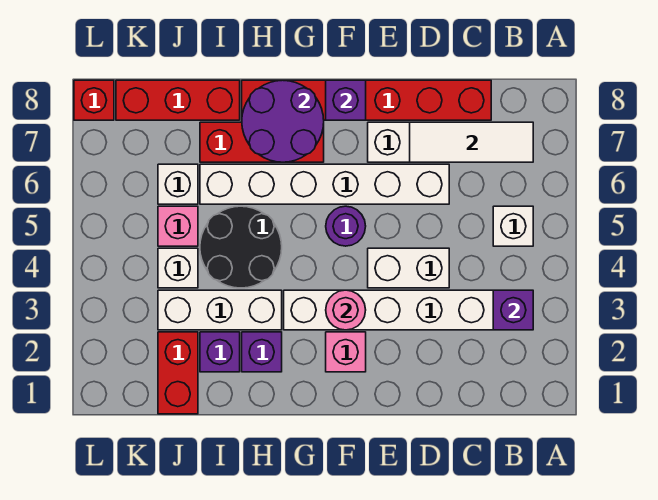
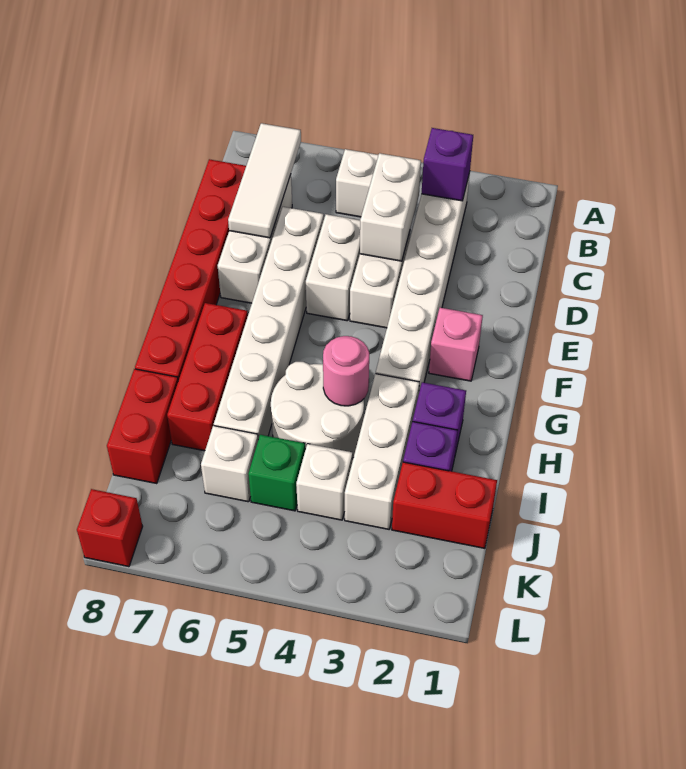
none -> white brick C4:D4 level 2
none -> white brick D5:E5 level 1
pink round brick F3 level 2 -> pink round brick H4 level 2
purple round brick F5 level 1 -> none
purple brick F8 level 2 -> none
purple round brick G7:H8 level 2 -> none
black round brick H4:I5 level 1 -> white round brick H4:I5 level 1
red brick I8:K8 level 1 -> red brick I8:J8 level 1
pink brick J5 level 1 -> green brick J5 level 1

